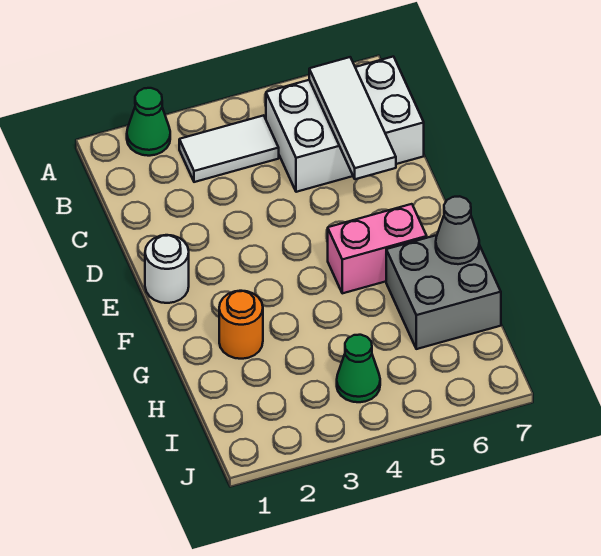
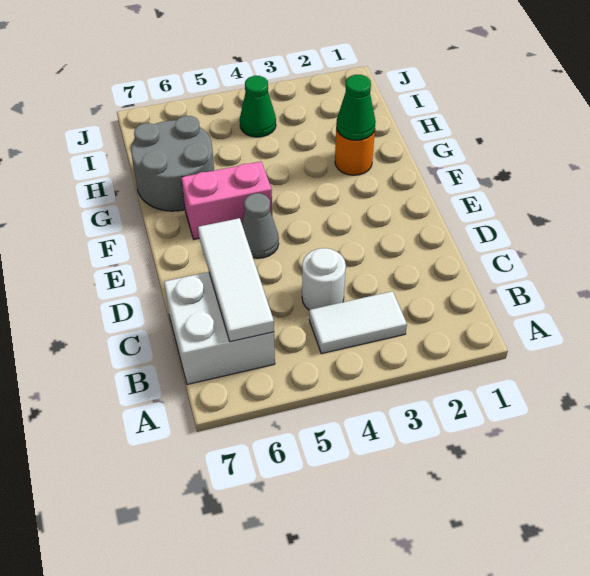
green cone A2 level 1 -> green cone G2 level 2
white brick B5:C7 level 1 -> white brick B6:C7 level 1
white round brick E1 level 1 -> white round brick C4 level 1
grey brick G6:H7 level 1 -> grey round brick G6:H7 level 1
grey cone G7 level 2 -> grey cone E5 level 1

